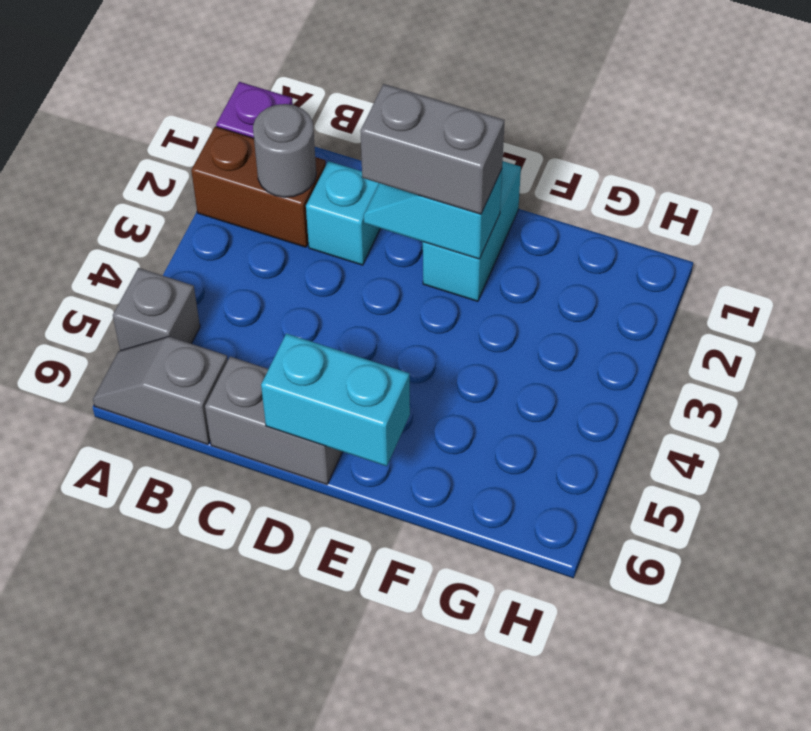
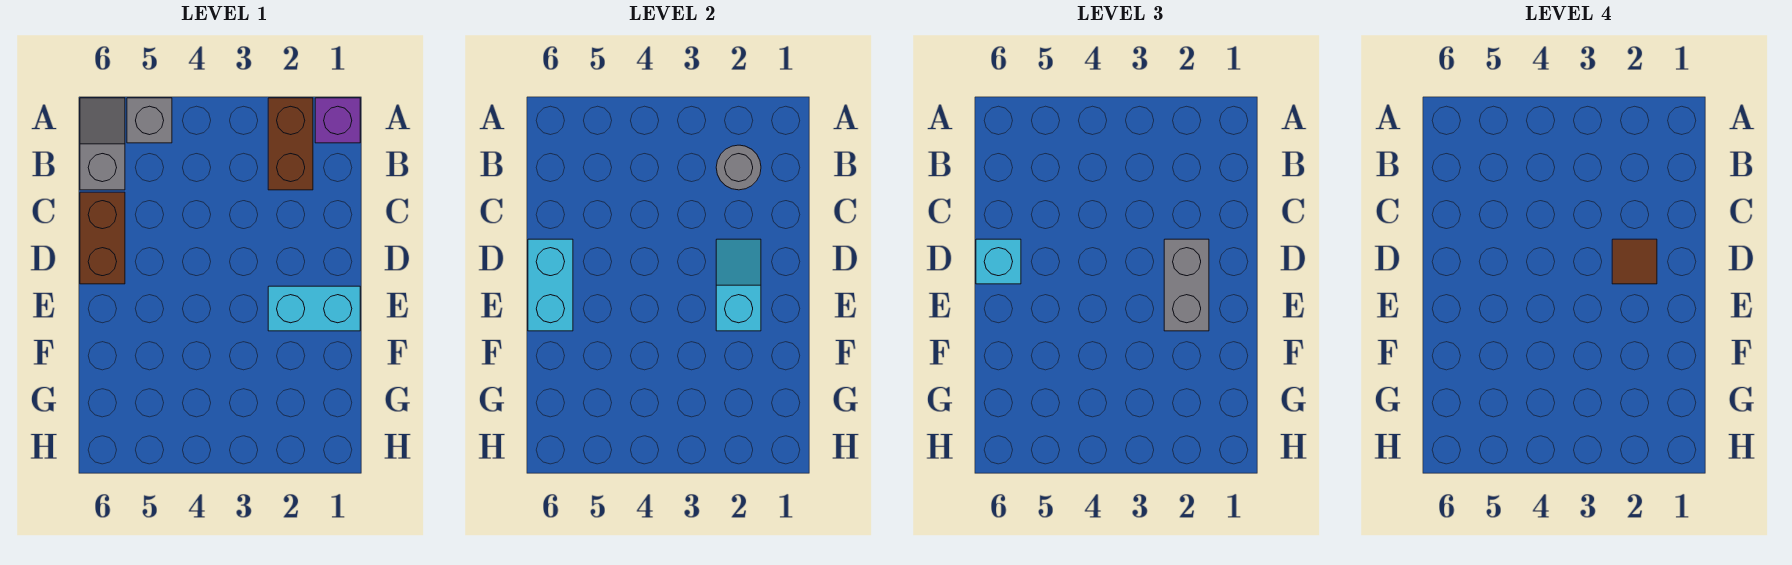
cyan brick C2 level 1 -> cyan brick D6 level 3
grey brick C6:D6 level 1 -> brown brick C6:D6 level 1
none -> brown tile D2 level 4

